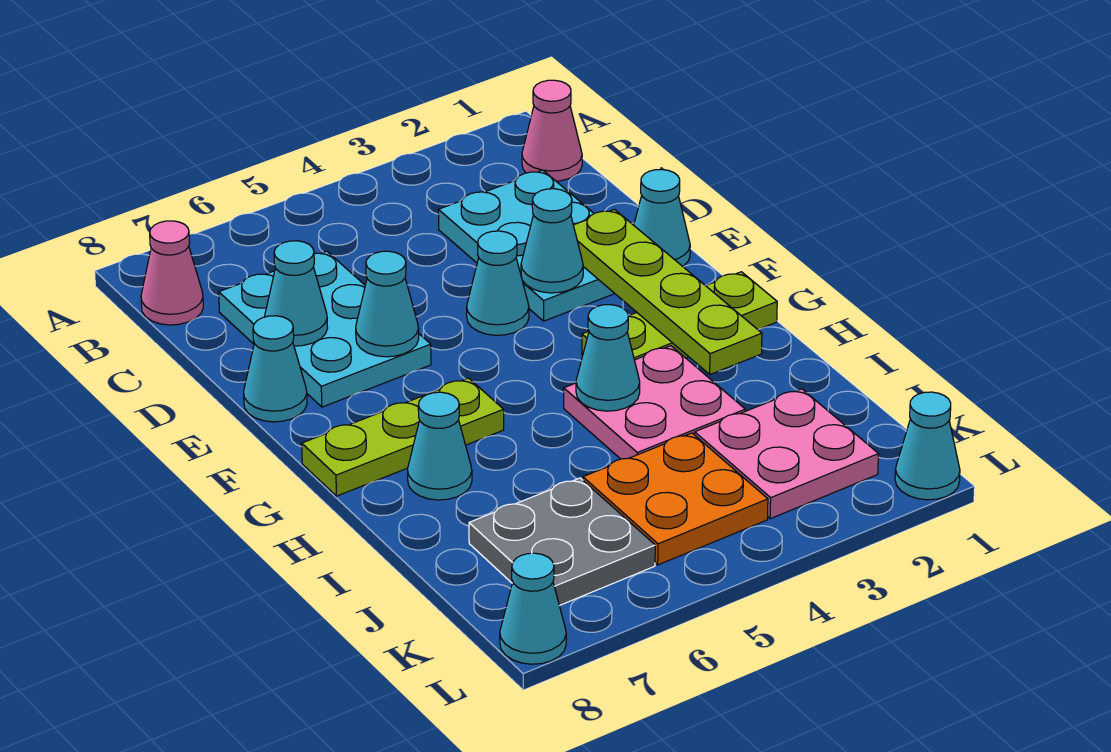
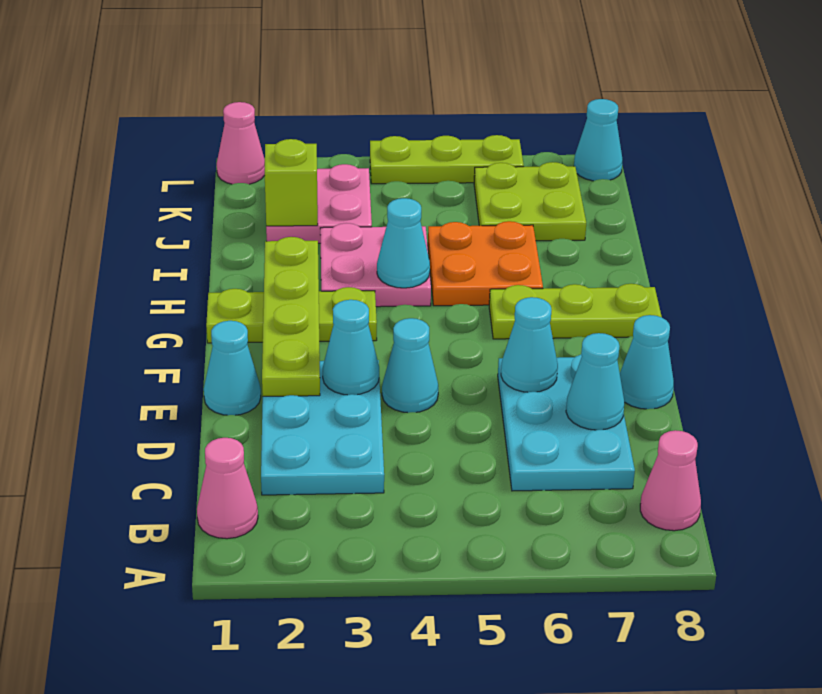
cyan cone H7 level 1 -> none
none -> lime brick J2 level 2
orange plate J4:K5 level 1 -> orange plate H5:I6 level 1
grey plate J6:K7 level 1 -> lime plate J6:K7 level 1
cyan cone L1 level 1 -> pink cone L1 level 1
none -> lime plate L4:L6 level 1

